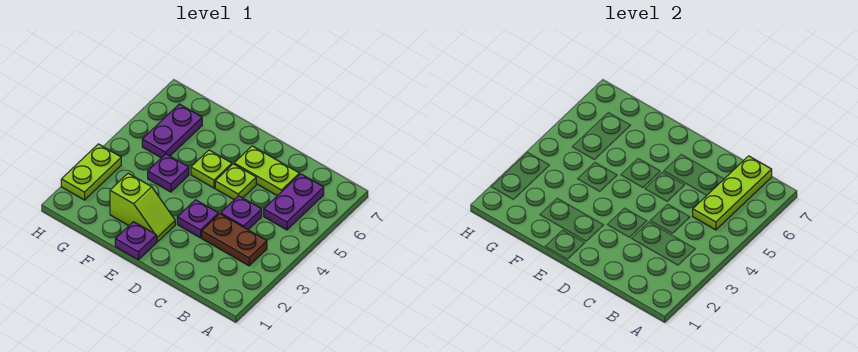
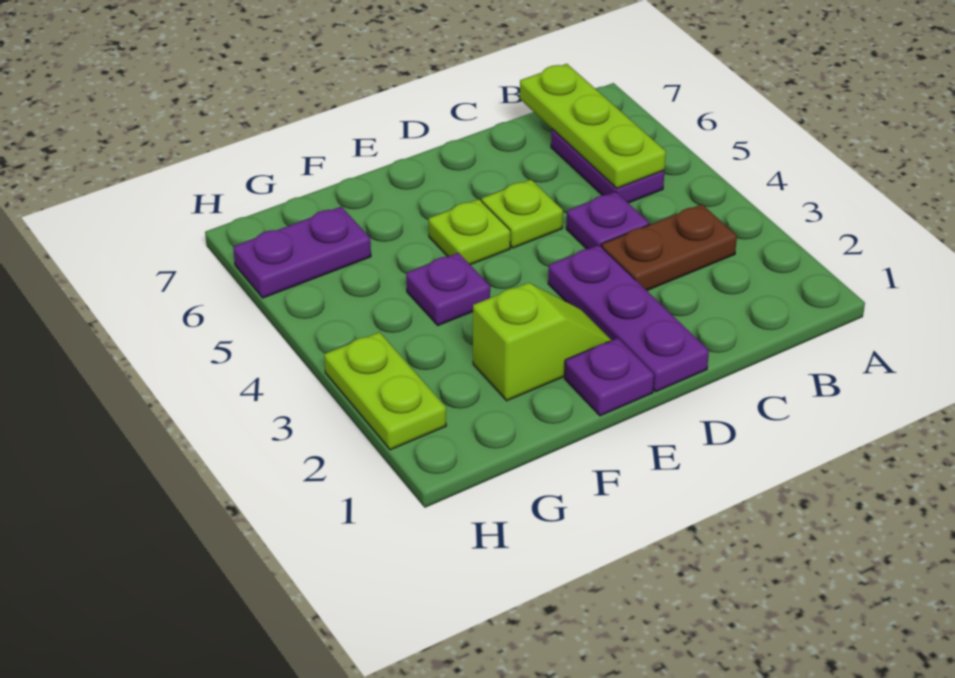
lime plate C6:D6 level 1 -> none
purple plate D3 level 1 -> purple plate D1:D3 level 1
purple plate G5:G6 level 1 -> purple plate G6:H6 level 1

